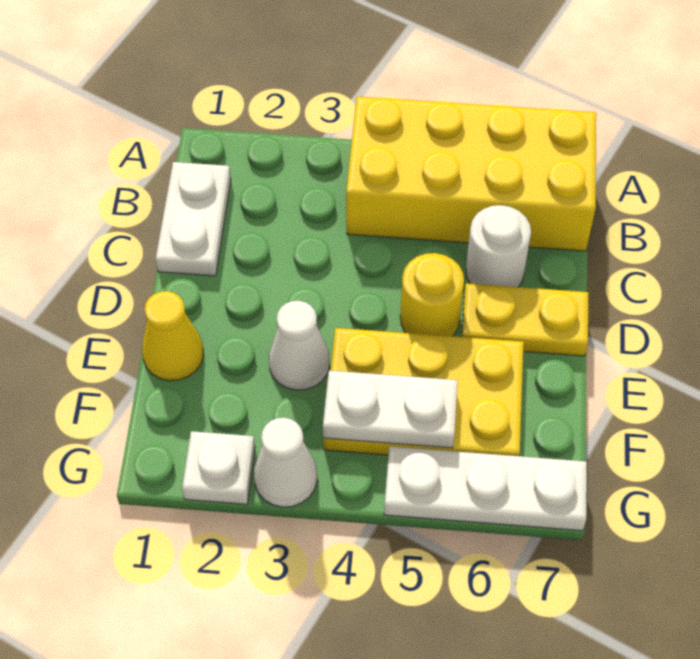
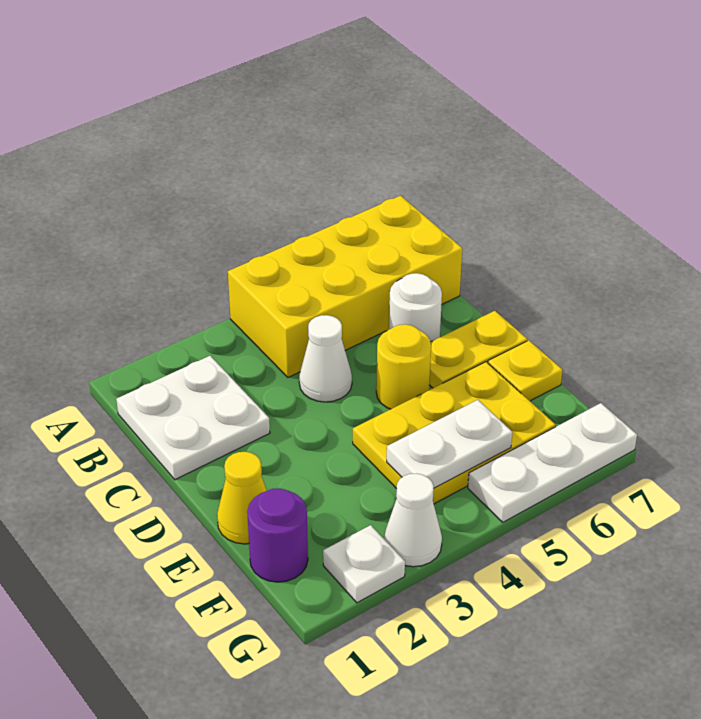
white plate B1:C1 level 1 -> white plate B1:C2 level 1
white cone E3 level 1 -> white cone C4 level 1
none -> yellow plate E7 level 1
none -> purple round brick F1 level 1

